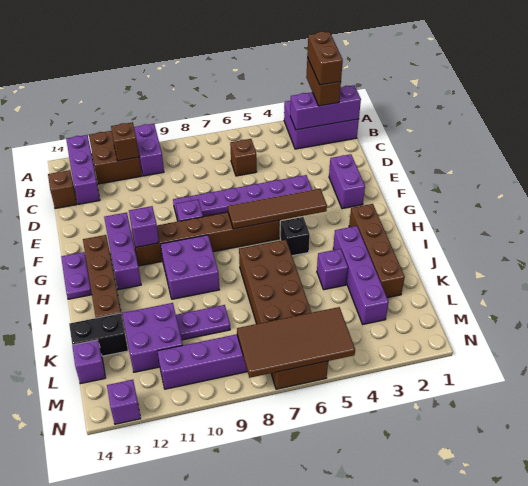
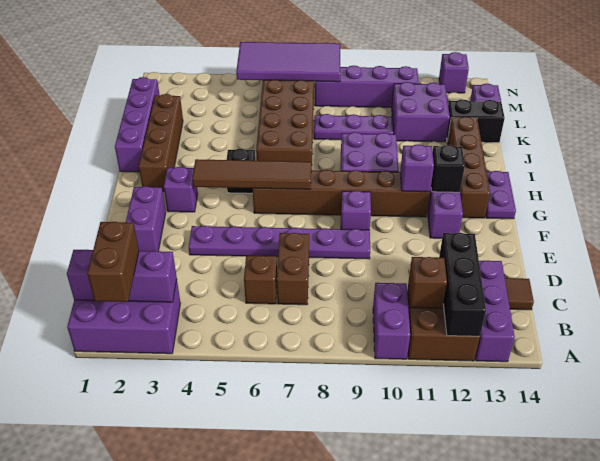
brown brick A2:B2 level 4 -> brown brick C7:D7 level 1
none -> black brick A12:C12 level 2
brown brick C14 level 1 -> brown tile C14 level 1
none -> black brick G12 level 2
purple brick I3:L3 level 1 -> purple brick I1:L1 level 1
purple brick J4 level 1 -> purple brick G3 level 1
purple plate K9:K10 level 1 -> purple plate K8:K10 level 1
brown tile M5:N8 level 2 -> purple tile M5:N8 level 2

